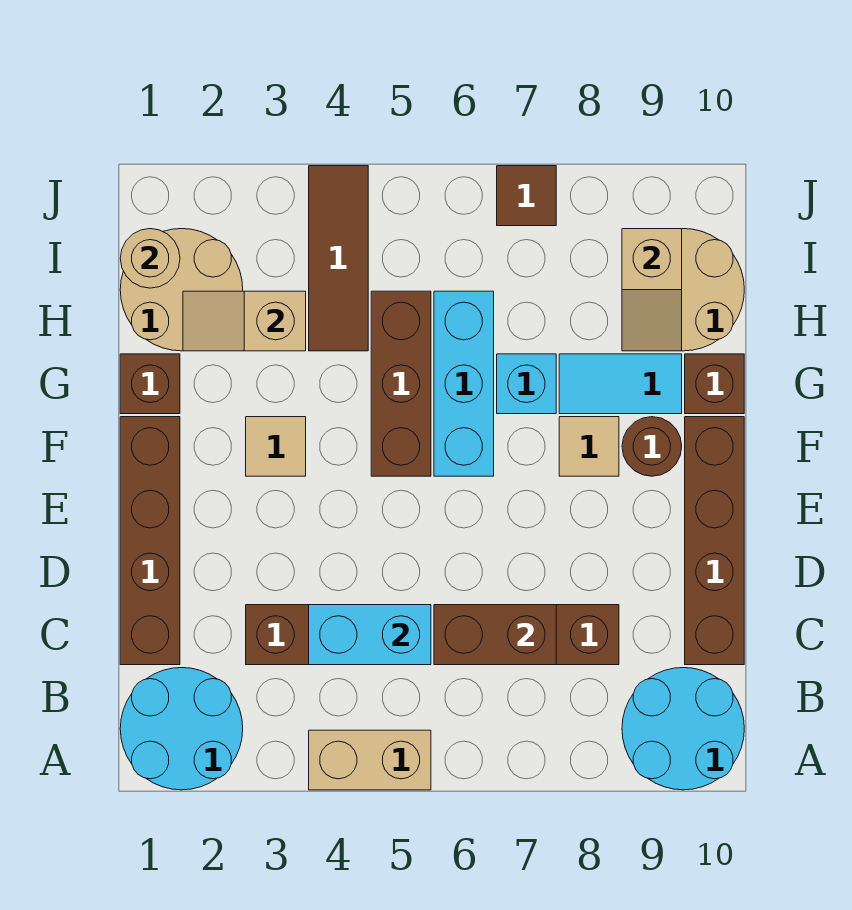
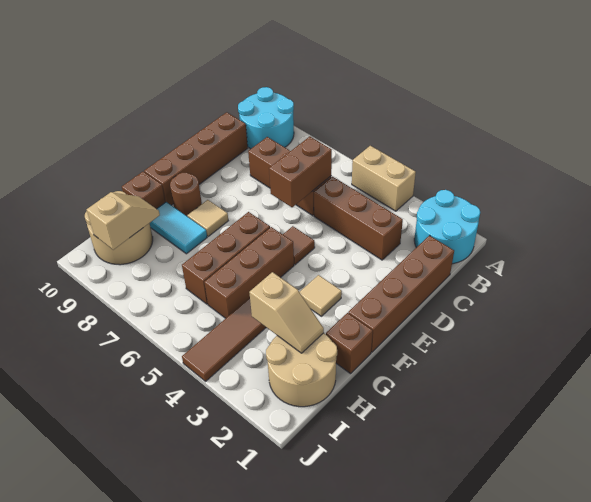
cyan brick C4:C5 level 2 -> none
brown brick C6:C7 level 2 -> brown brick C6:D6 level 2
cyan brick F6:H6 level 1 -> brown brick F6:H6 level 1
cyan brick G7 level 1 -> none
tan round brick I1 level 2 -> none
brown tile J7 level 1 -> brown tile E5 level 1

